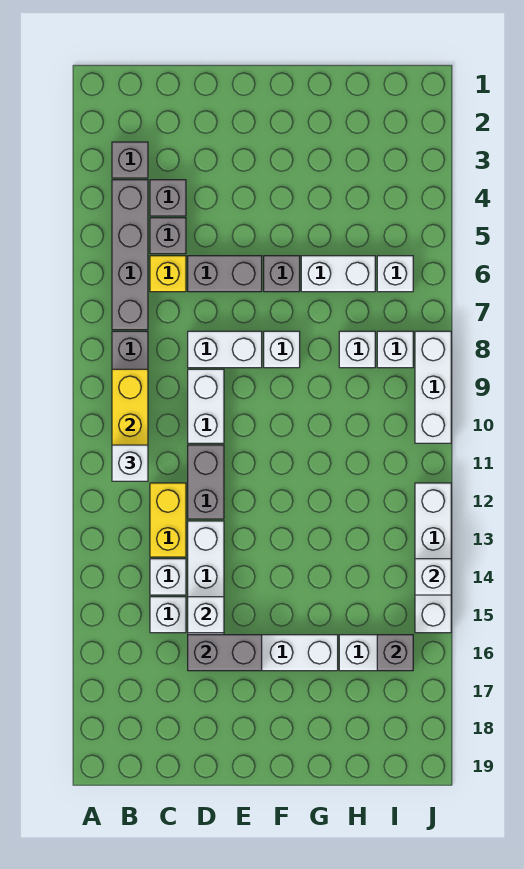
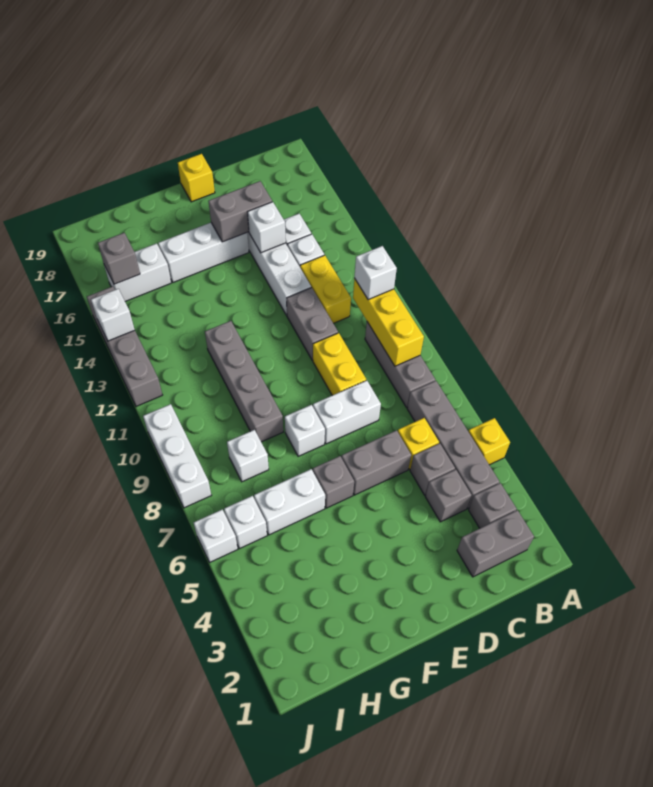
none -> yellow brick A5 level 1
none -> grey brick B2:C2 level 1
white brick D9:D10 level 1 -> yellow brick D9:D10 level 1
none -> yellow brick E19 level 1
none -> grey brick G9:G12 level 1
white brick I8 level 1 -> white brick J6 level 1
white brick J12:J15 level 1 -> grey brick J12:J15 level 1

